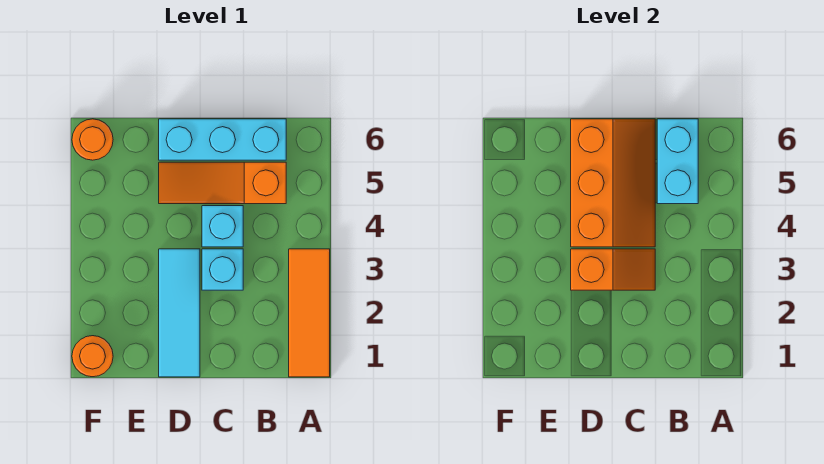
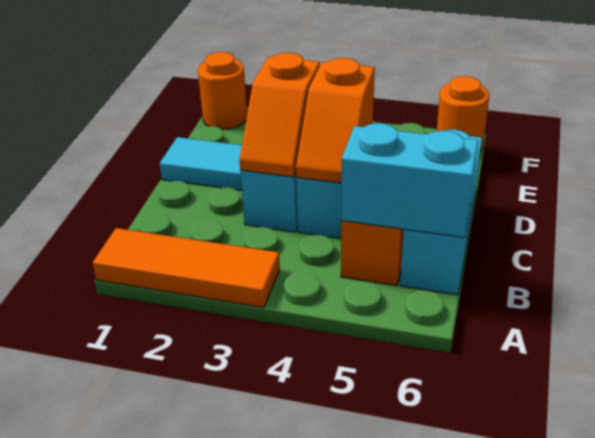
orange slope C4:D6 level 2 top D -> orange slope C4:D4 level 2 top D

